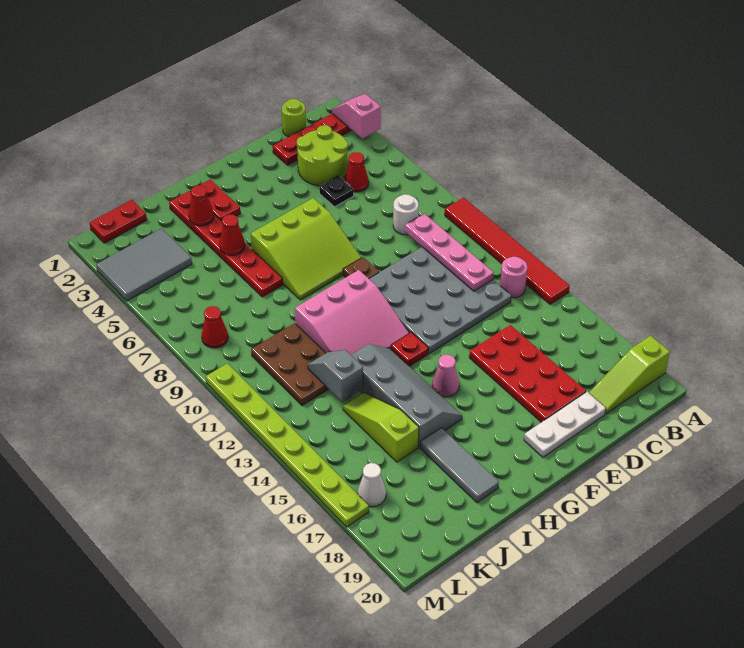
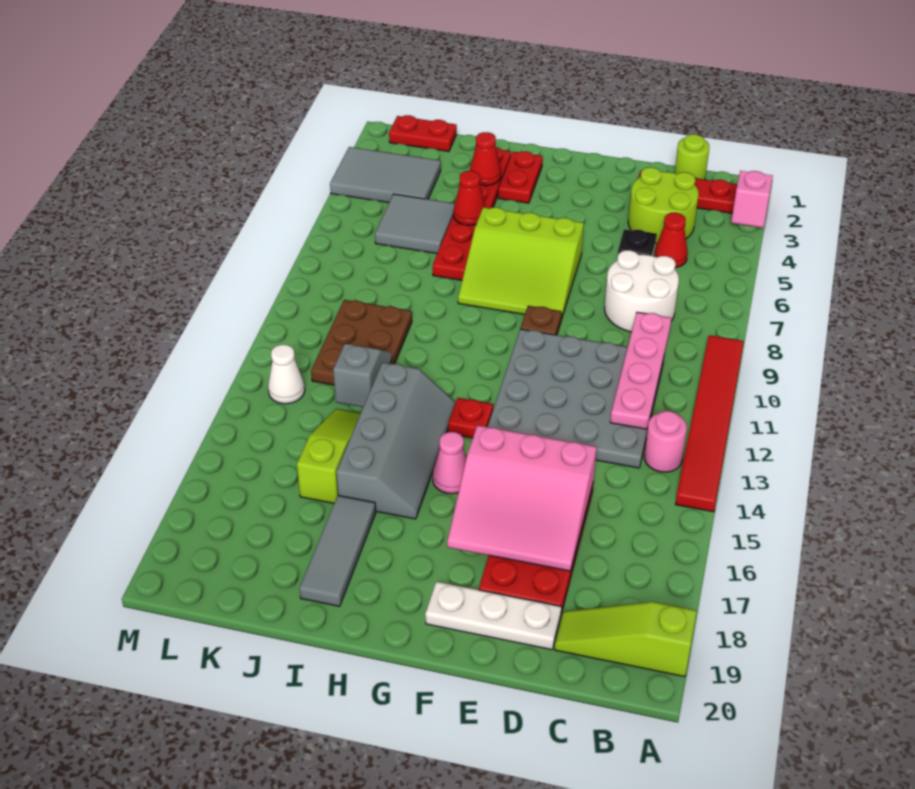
white round brick C8 level 1 -> white round brick C7:D8 level 1
pink slope G10:I12 level 1 top 10 -> pink slope D15:F17 level 2 top 15
none -> grey tile J5:K6 level 1
red cone L8 level 1 -> none
white cone L17 level 1 -> white cone L13 level 1
lime plate M10:M17 level 1 -> none

